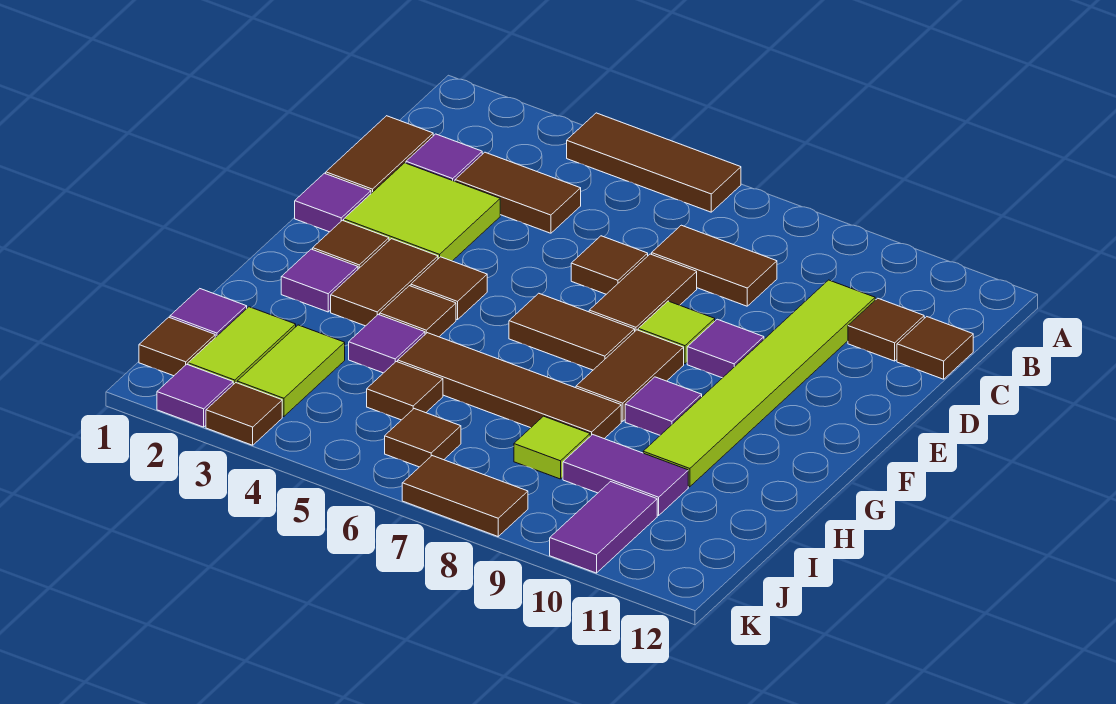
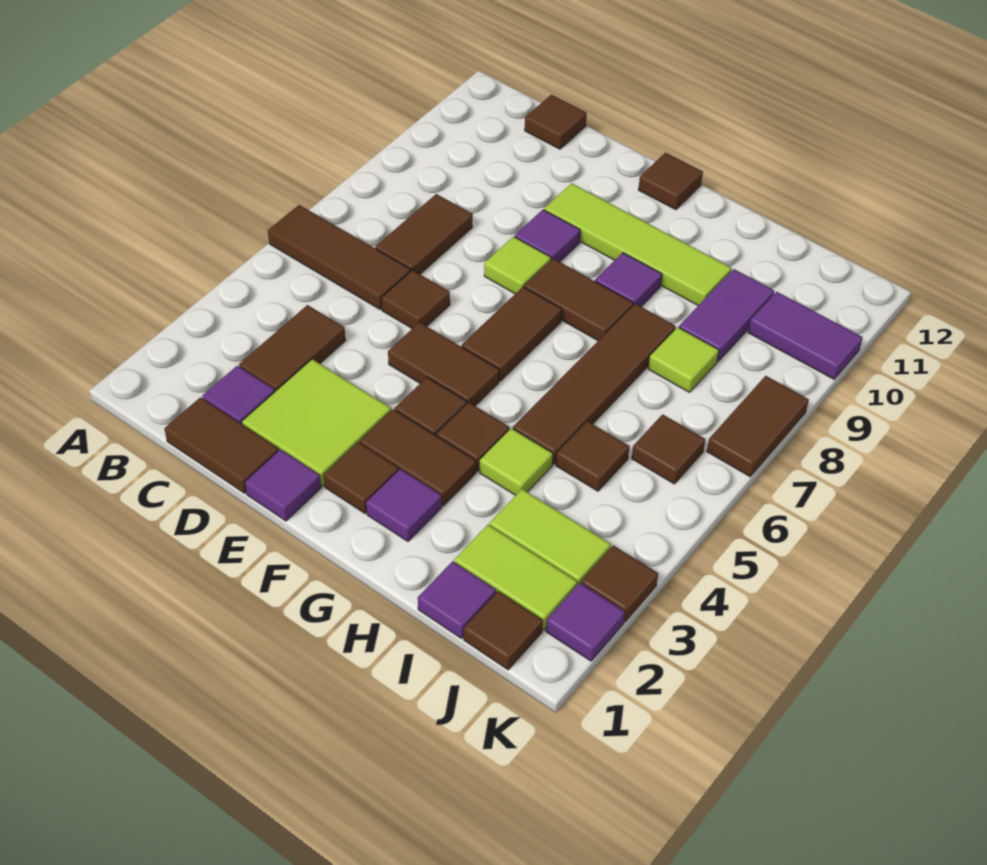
brown tile A4:A6 level 1 -> brown tile A6:C6 level 1
lime tile C10:H10 level 1 -> lime tile E10:H10 level 1
brown tile C11 level 1 -> brown tile F12 level 1
brown tile D7:E7 level 1 -> brown tile E5:F5 level 1
purple tile H4 level 1 -> lime tile H4 level 1

